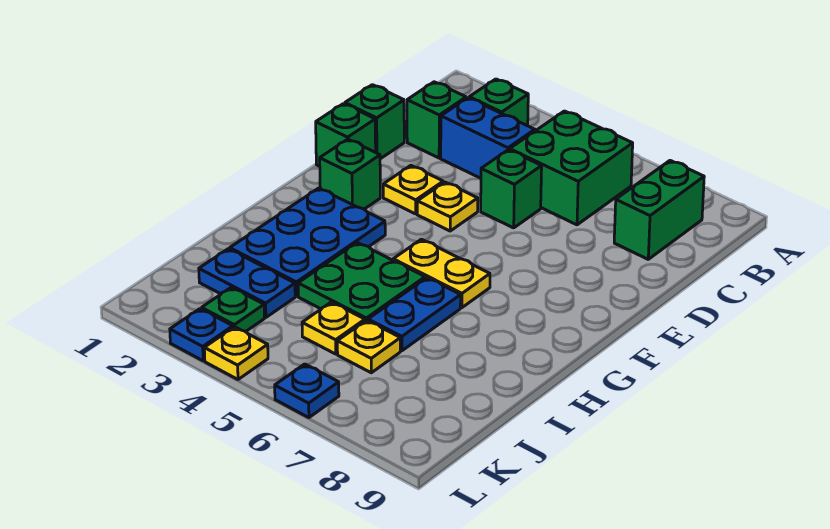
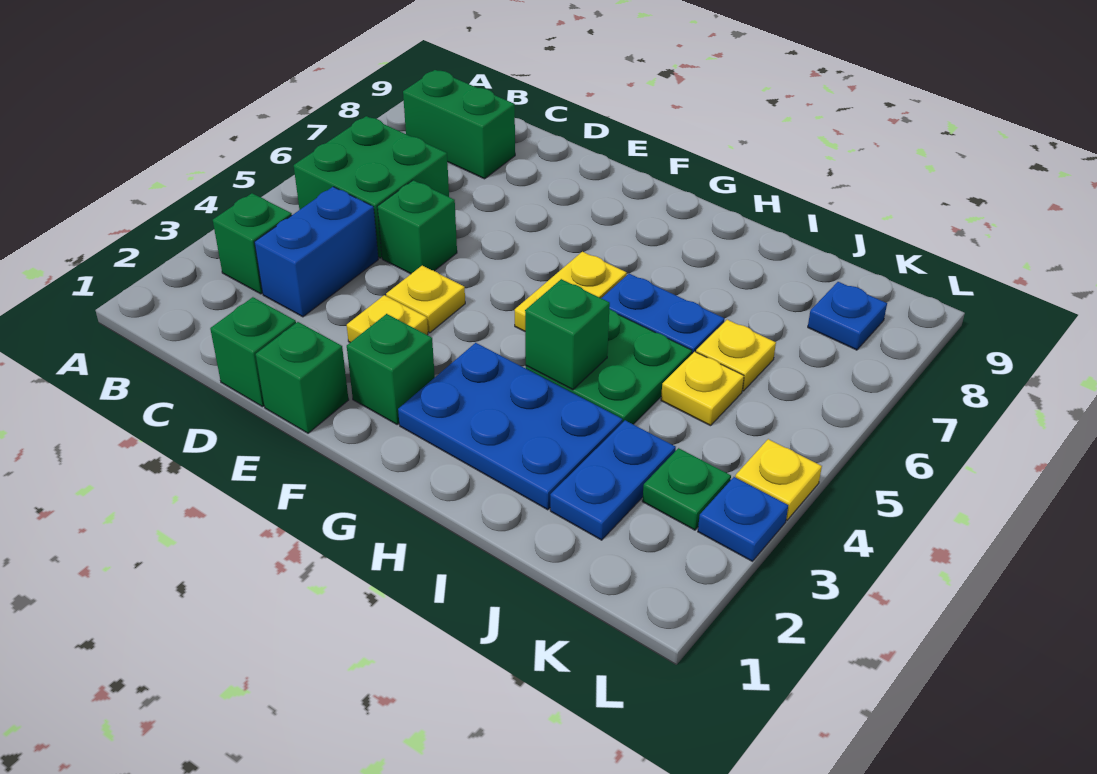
green brick C2 level 1 -> green brick H4 level 2
blue plate L6 level 1 -> blue plate K8 level 1

